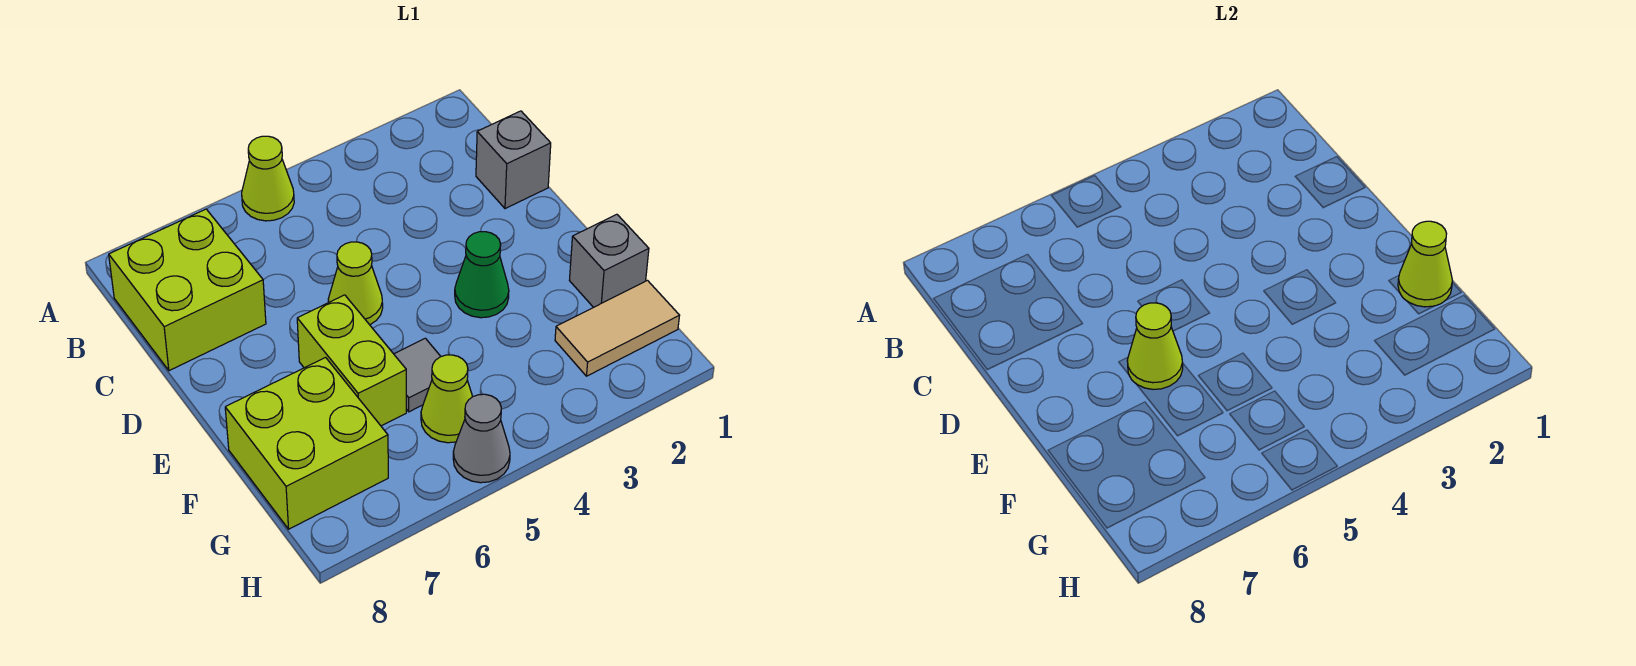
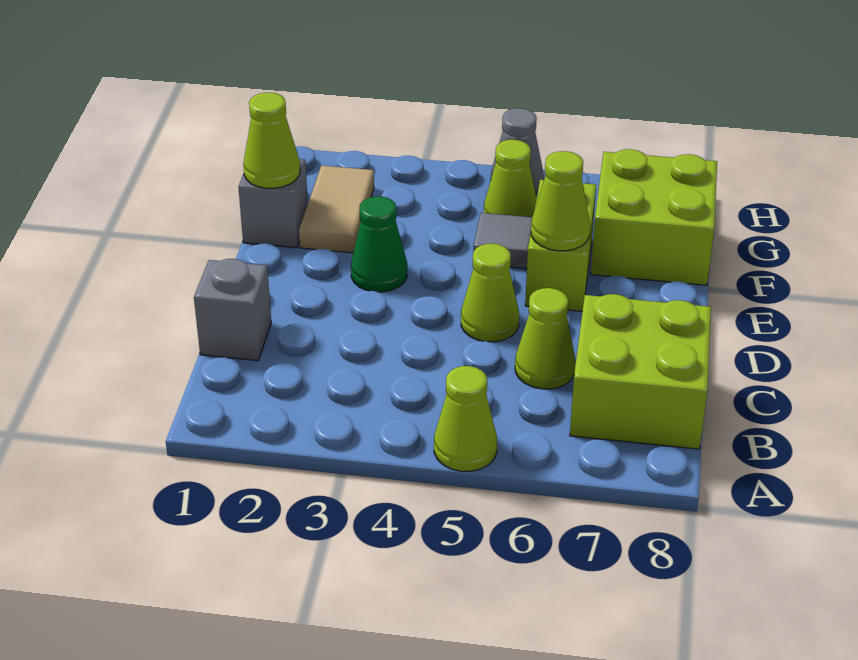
none -> lime cone C6 level 1
tan tile G1:G2 level 1 -> tan tile F2:G2 level 1

